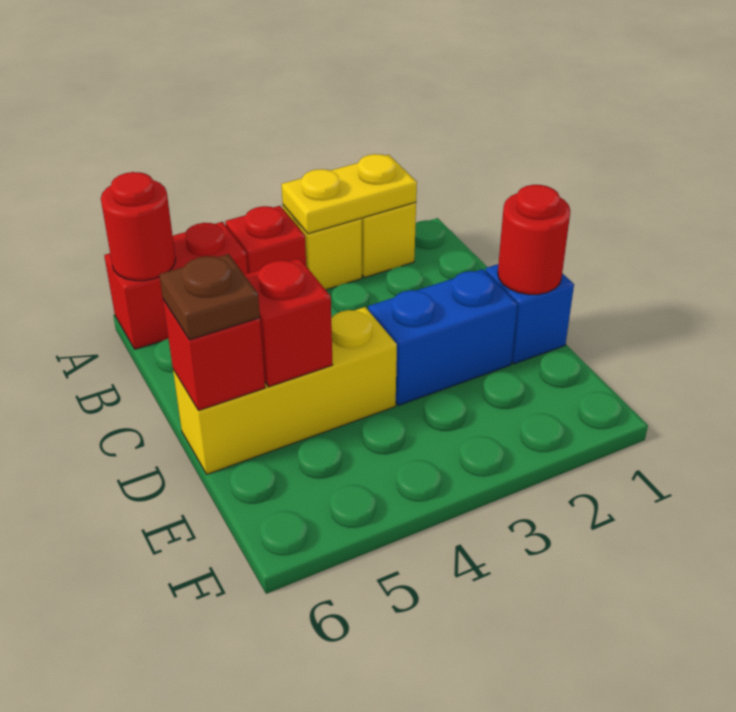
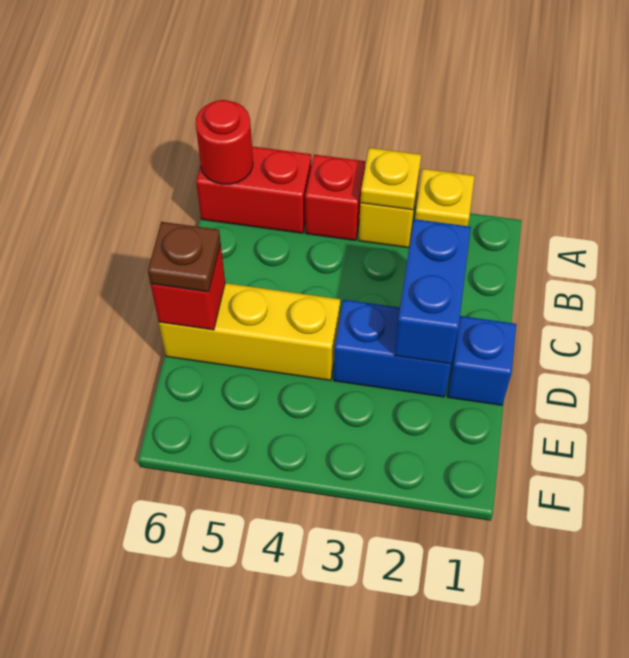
yellow plate A2:A3 level 2 -> yellow plate A3 level 2
none -> blue brick C2:D2 level 2
red round brick D1 level 2 -> none
red brick D5 level 2 -> none

